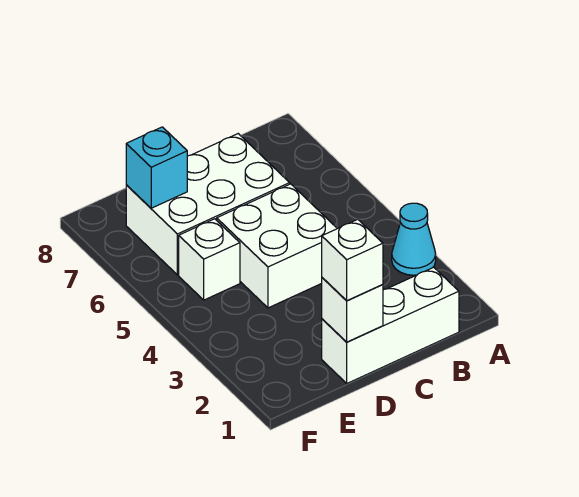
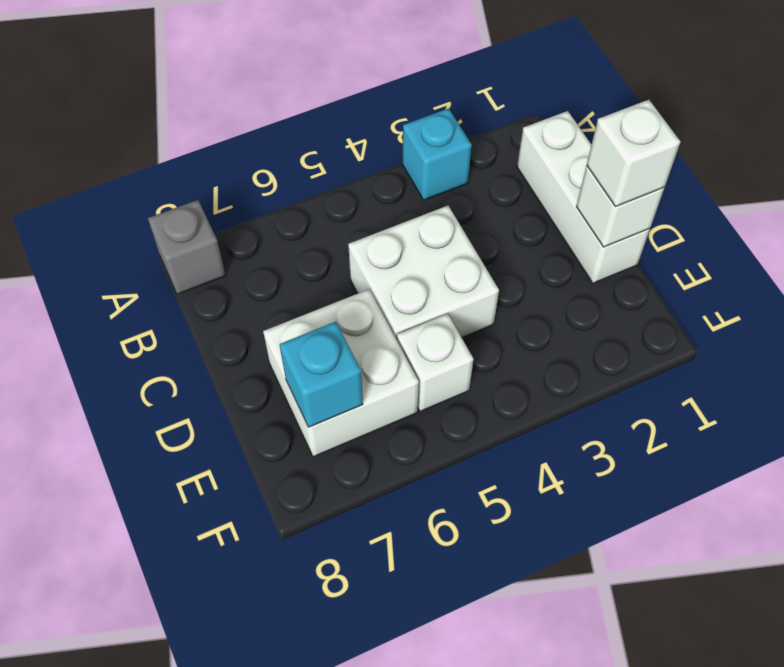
cyan cone A3 level 1 -> cyan brick A3 level 1
none -> grey brick A8 level 1
white brick C6:E7 level 1 -> white brick D6:E7 level 1

